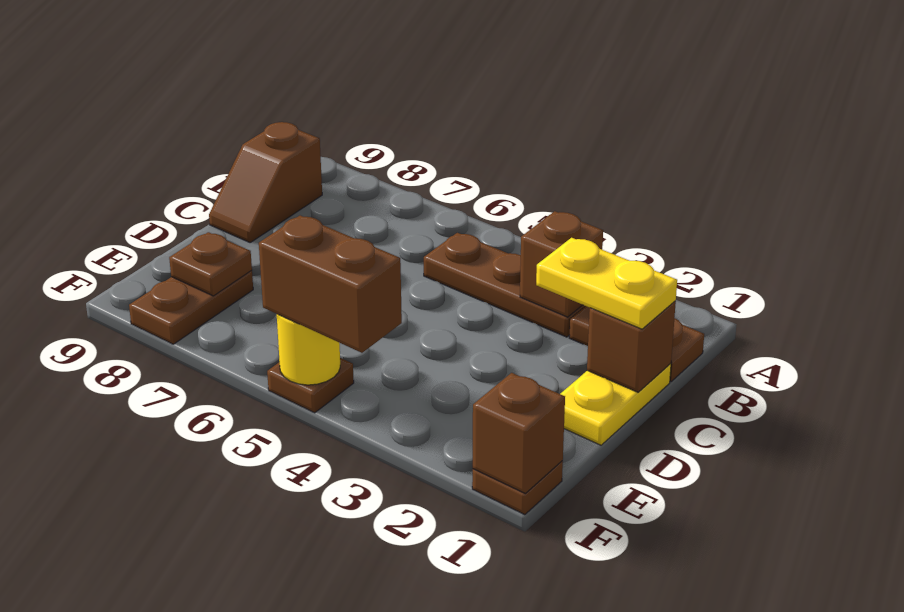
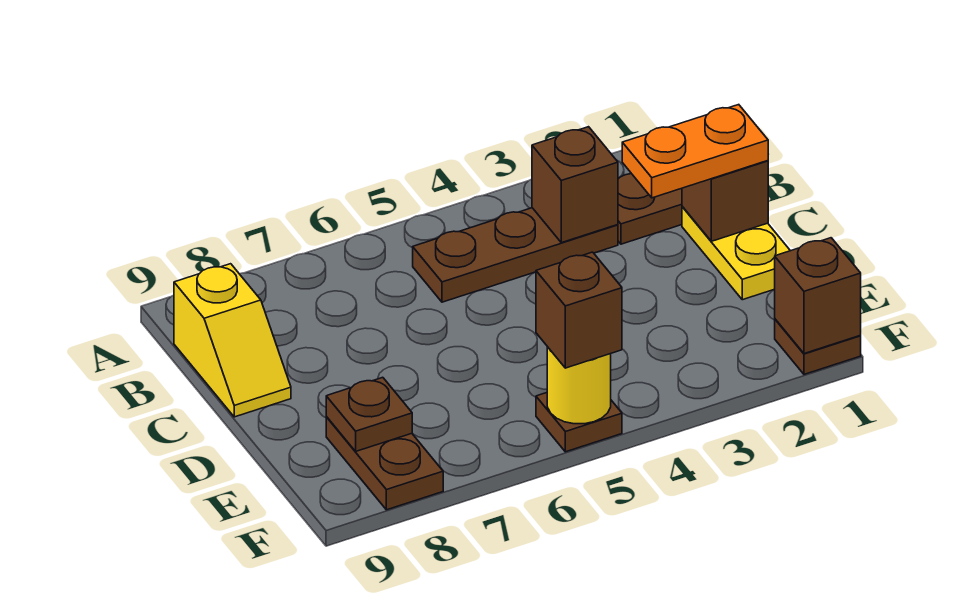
brown slope B9:C9 level 1 top B -> yellow slope B9:C9 level 1 top B
yellow plate C1:C2 level 3 -> orange plate C1:C2 level 3
brown brick F4:F5 level 3 -> brown brick F5 level 3

